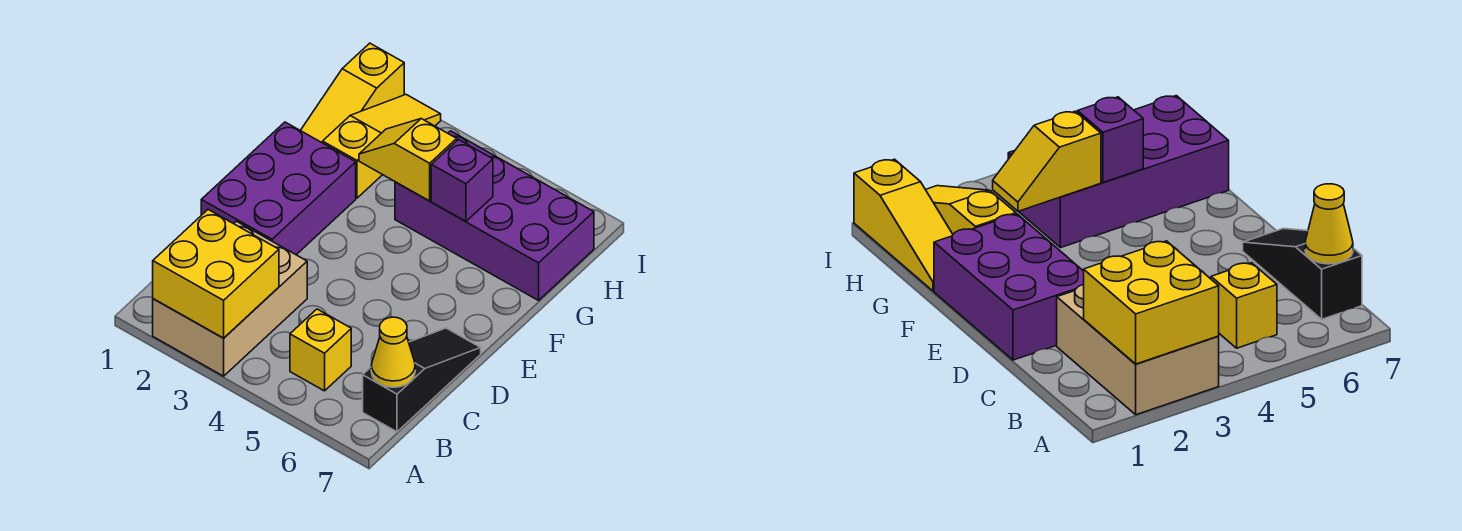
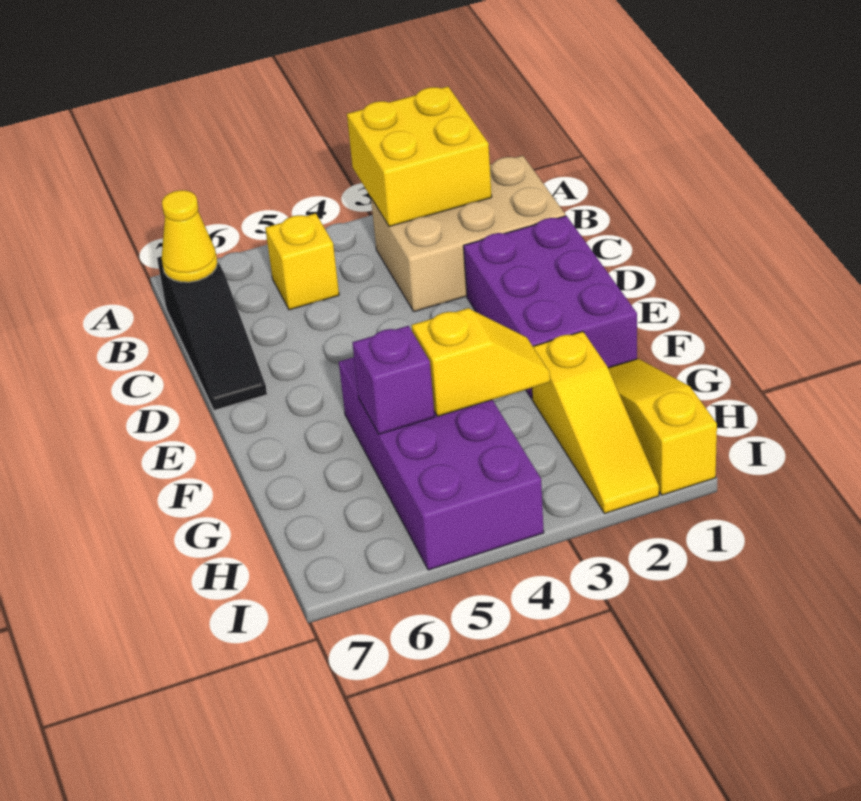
tan brick A2:C3 level 1 -> tan brick B1:C3 level 1
purple brick G4:H7 level 1 -> purple brick F4:I5 level 1

